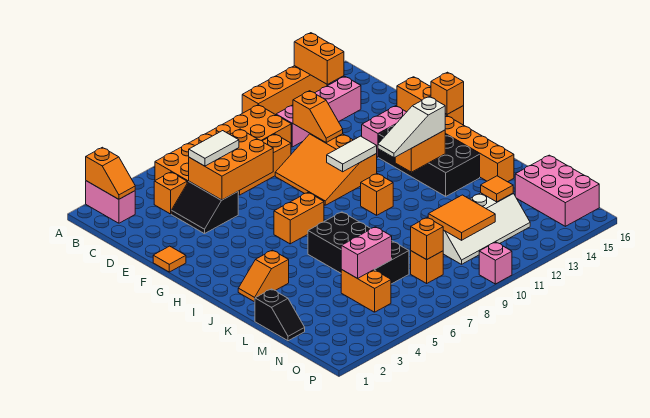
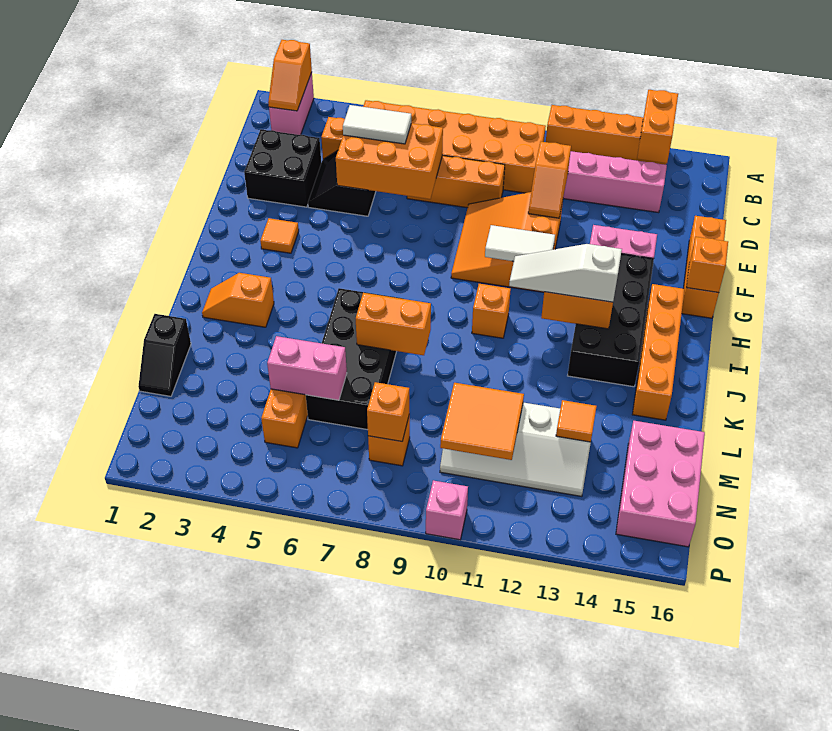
none -> black brick D2:E3 level 1
orange tile F1 level 1 -> orange tile G3 level 1
orange brick H6:H7 level 1 -> orange brick K7:K8 level 2

